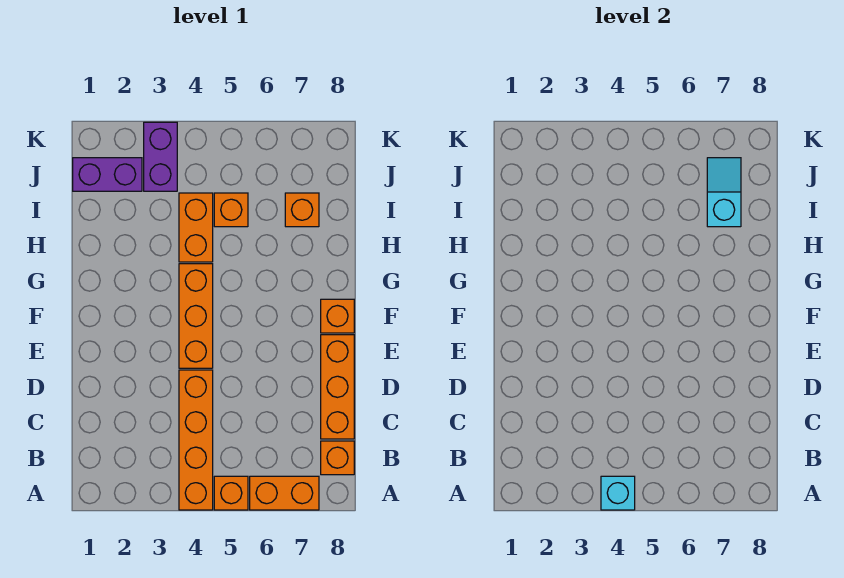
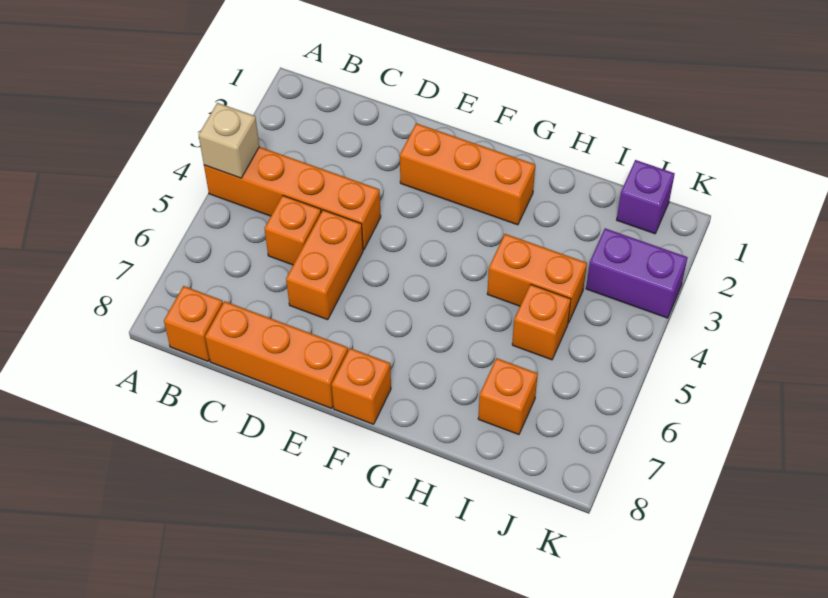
cyan brick A4 level 2 -> tan brick A4 level 2
orange brick A5 level 1 -> orange brick C5 level 1
orange brick A6:A7 level 1 -> orange brick D5:D6 level 1
orange brick E4:G4 level 1 -> orange brick E2:G2 level 1
cyan slope I7:J7 level 2 top I -> none
purple brick J1:J2 level 1 -> purple brick J1 level 1

